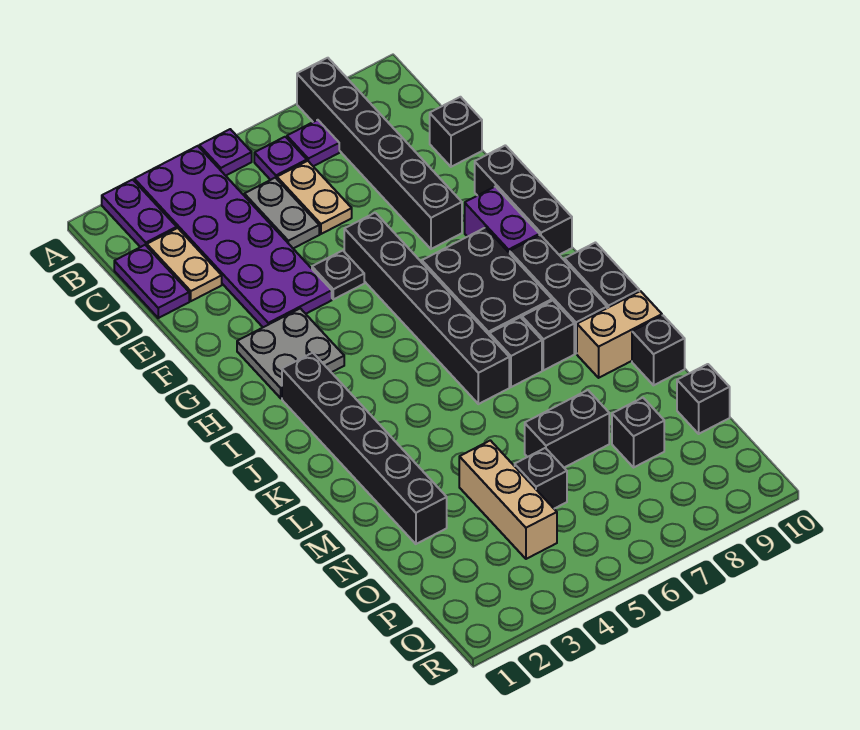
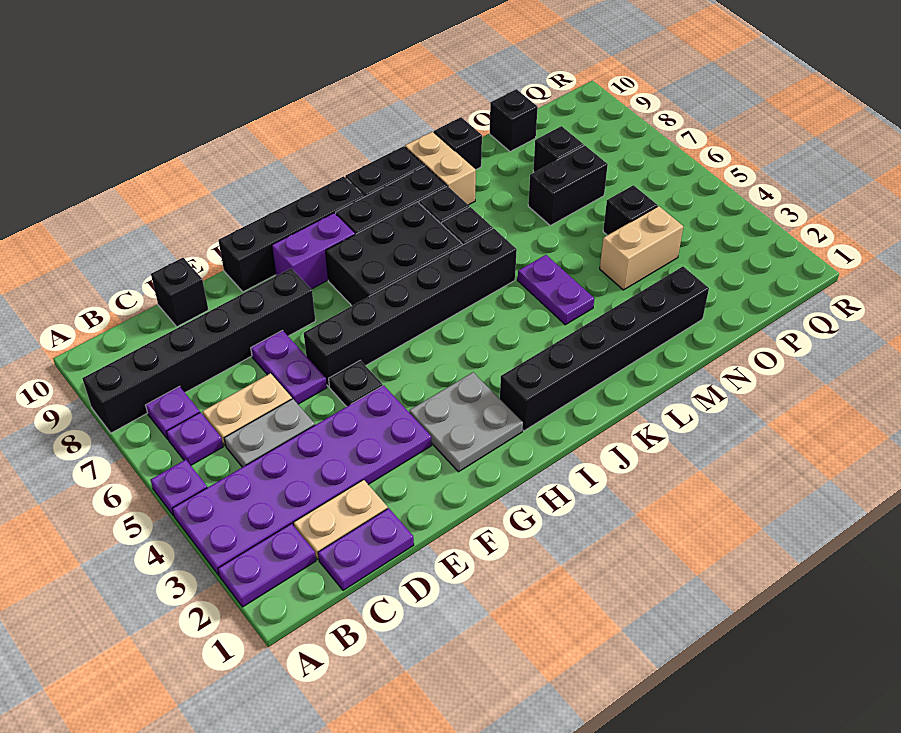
none -> purple plate E6:E7 level 1
black brick F10:H10 level 1 -> black brick F10:I10 level 1
none -> purple plate L4:L5 level 1
tan brick N4:P4 level 1 -> tan brick N4:O4 level 1
black brick N6:N7 level 1 -> black brick N7:O7 level 1

